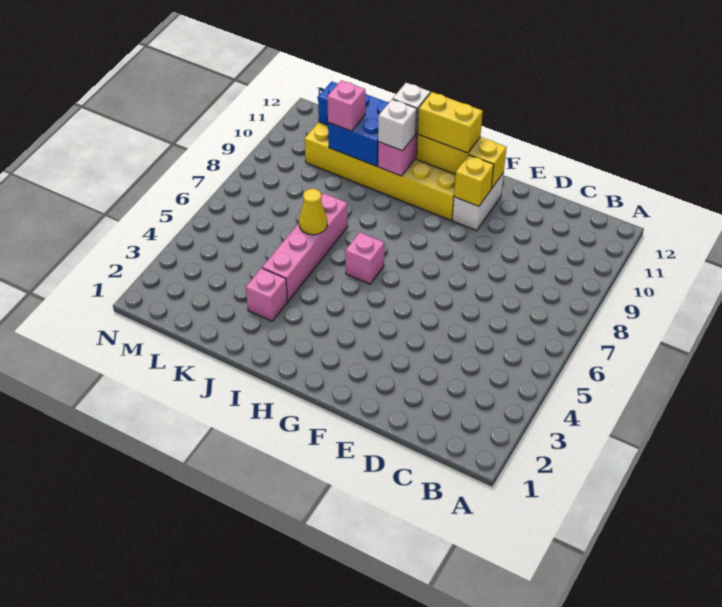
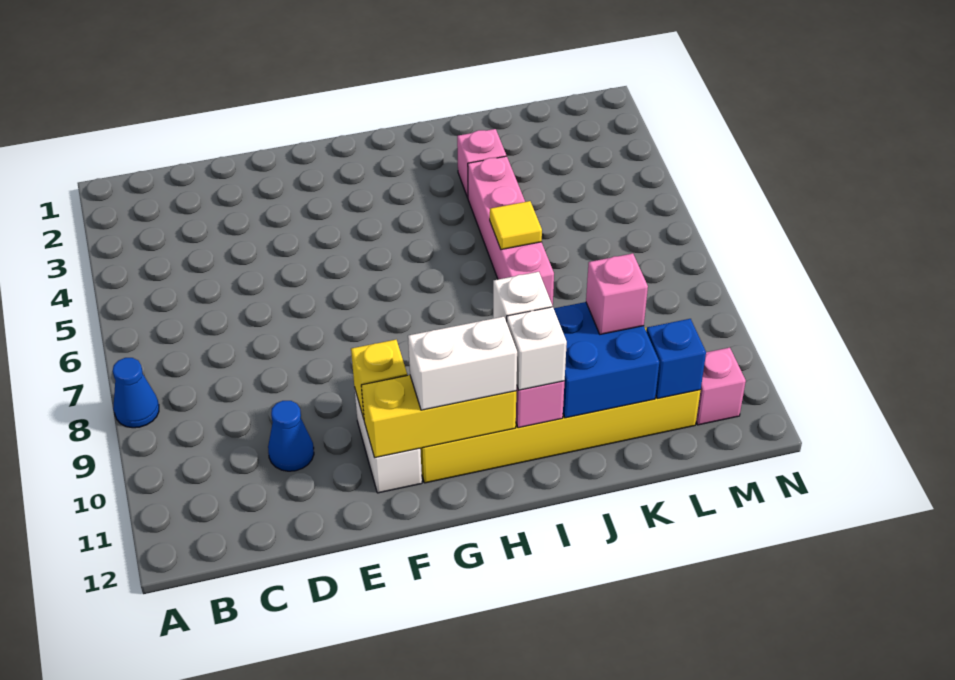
none -> blue cone A8 level 1
none -> blue cone D10 level 1
yellow brick G11:H11 level 3 -> white brick G11:H11 level 3
pink brick H6 level 1 -> pink brick M11 level 1
yellow cone J6 level 2 -> yellow tile J6 level 2

